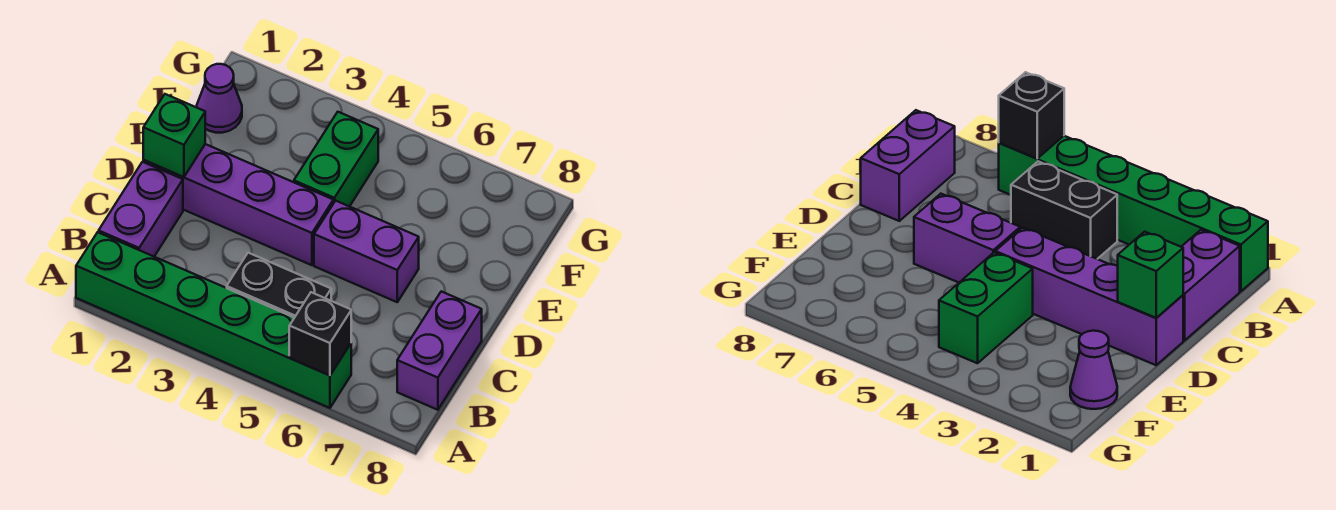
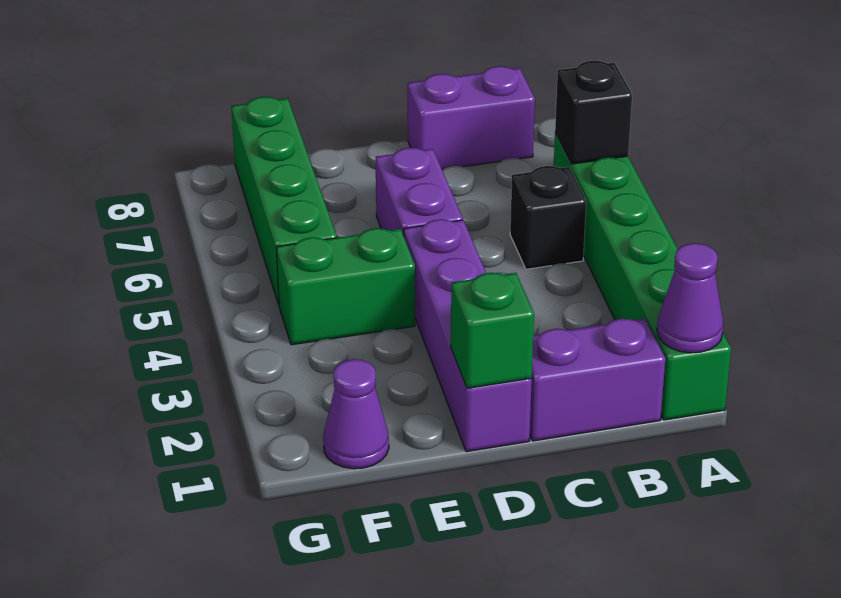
none -> purple cone A1 level 2
black brick B4:B5 level 1 -> black brick B5 level 1
none -> green brick F5:F8 level 1

